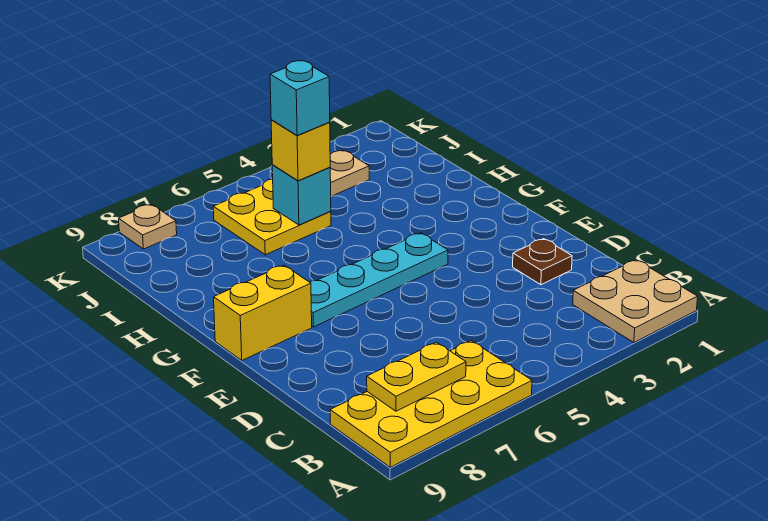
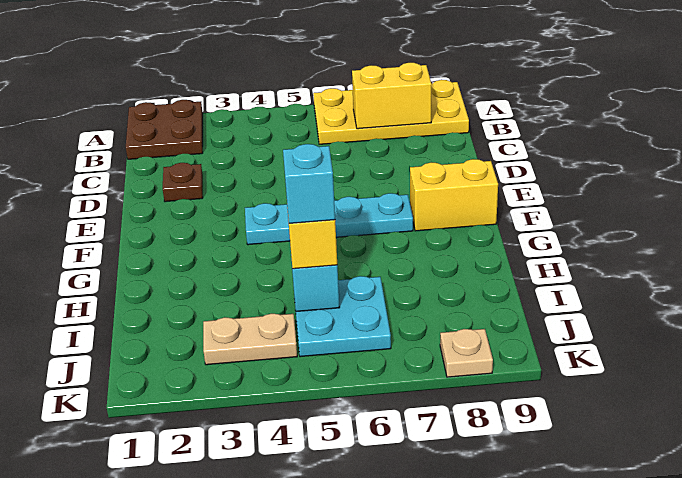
tan plate A1:B2 level 1 -> brown plate A1:B2 level 1
yellow plate B7:B8 level 2 -> yellow brick B7:B8 level 2
yellow plate I5:J6 level 1 -> cyan plate I5:J6 level 1

